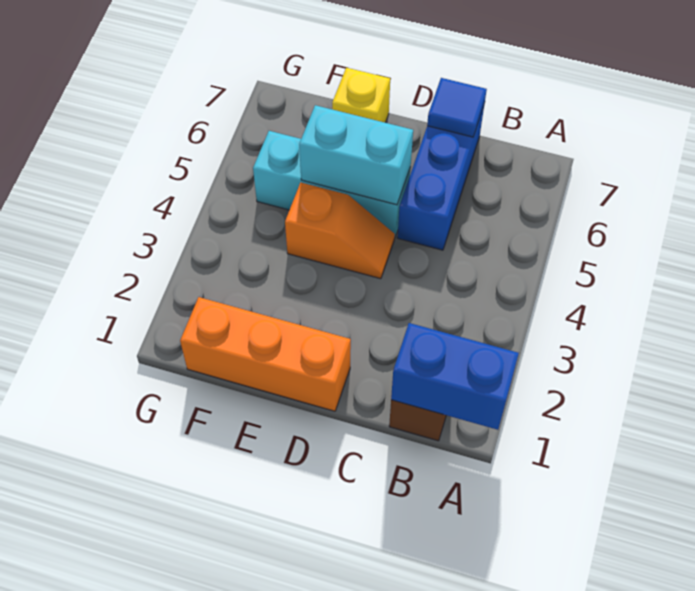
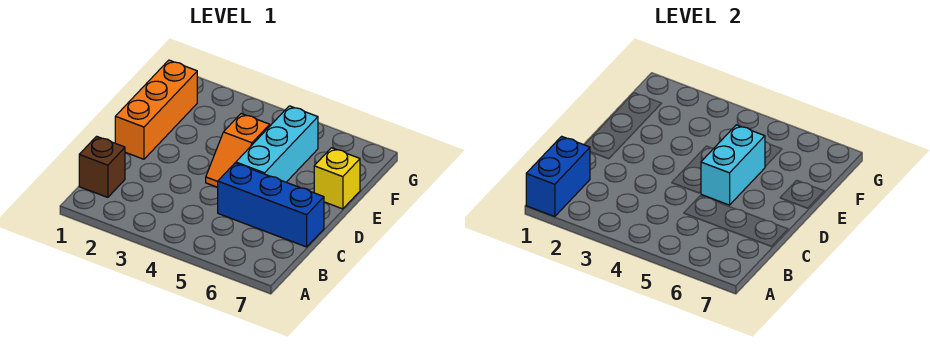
blue tile C7 level 2 -> none

